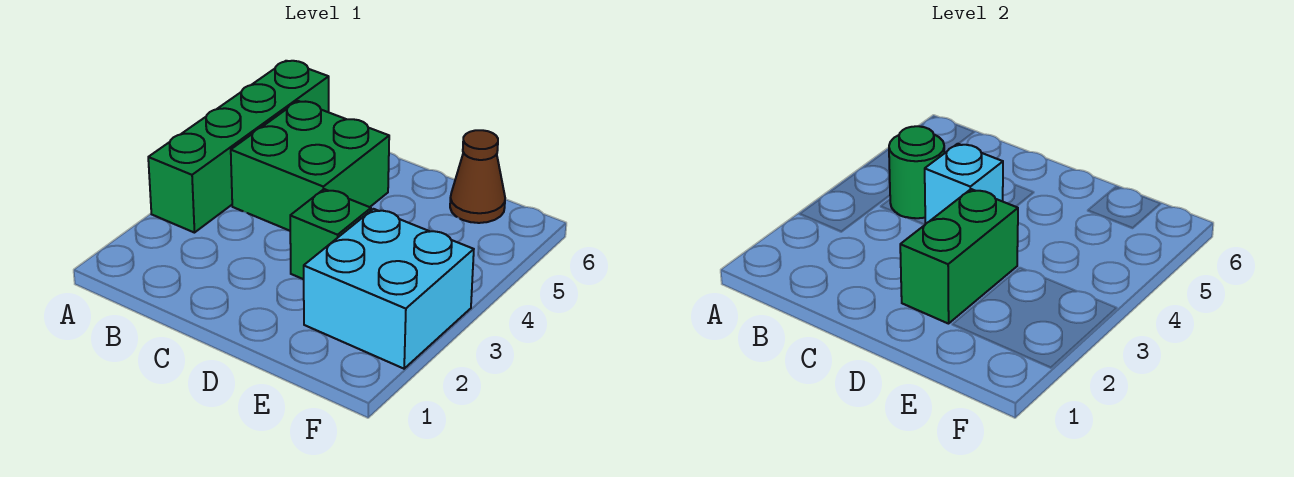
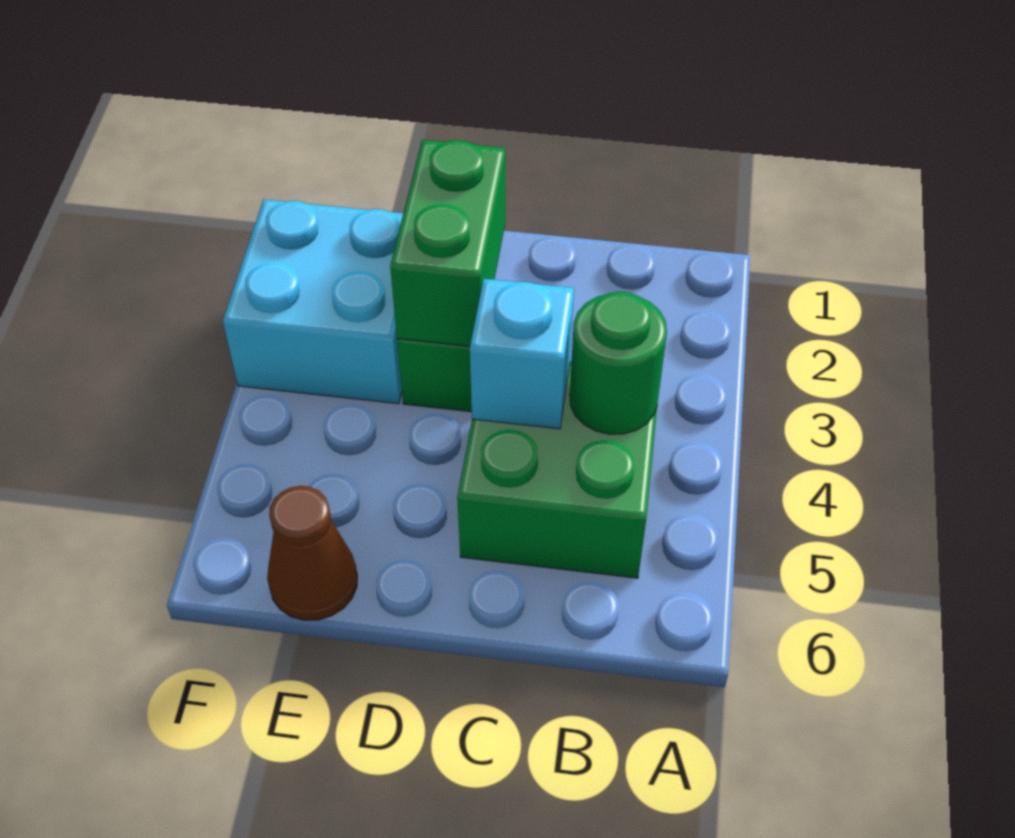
green brick A3:A6 level 1 -> none

